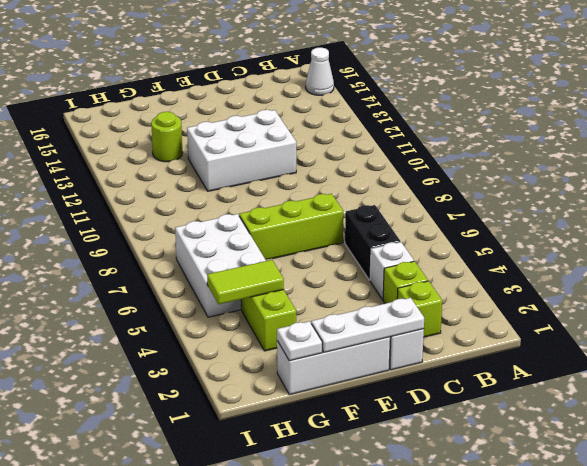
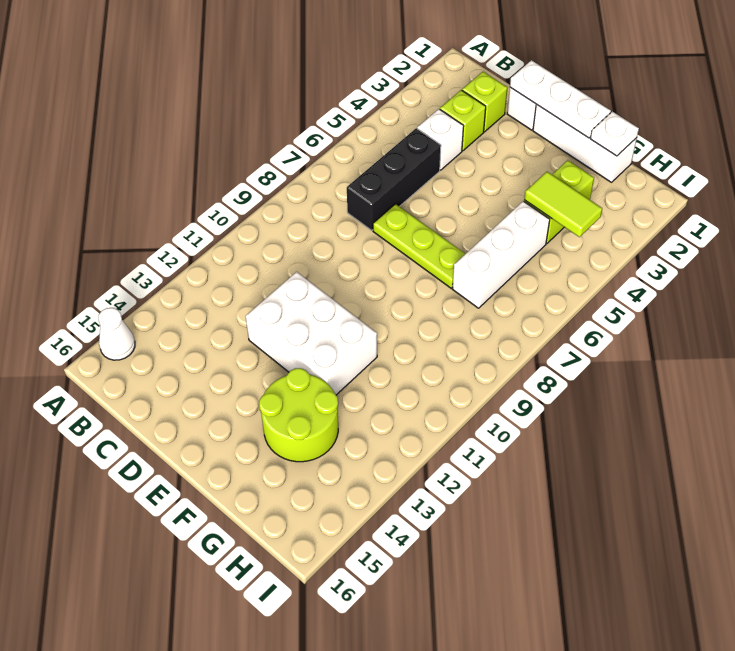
black brick C5:C6 level 1 -> black brick C5:C7 level 1
lime brick D7:F7 level 1 -> lime plate D7:F7 level 1
white brick G5:H7 level 1 -> white brick G5:G7 level 1
lime round brick G13 level 1 -> lime round brick F13:G14 level 1

